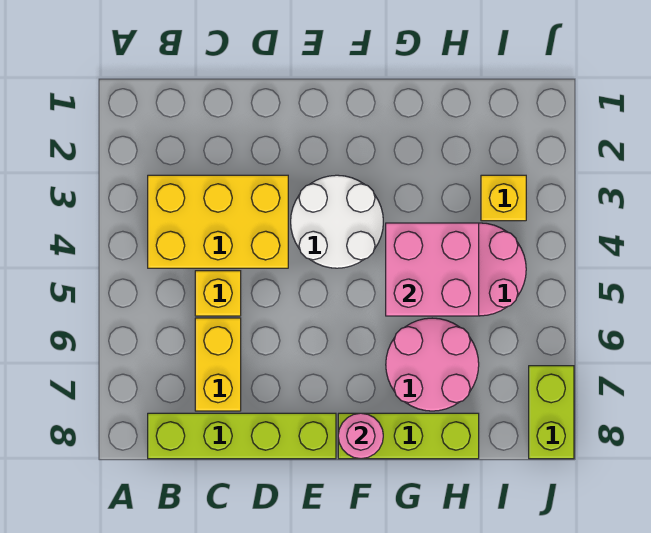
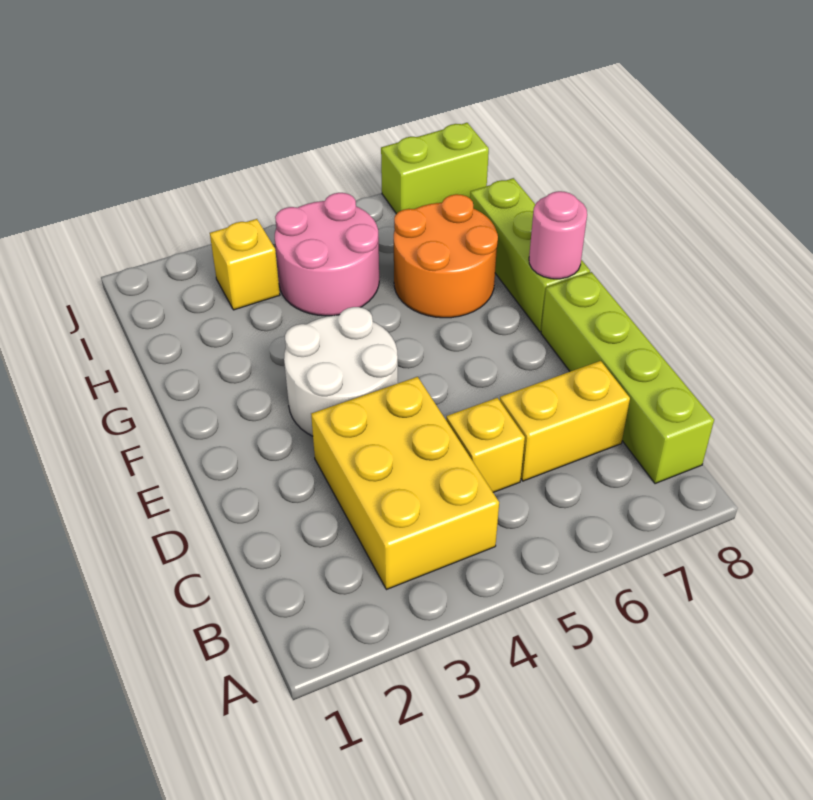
pink brick G4:H5 level 2 -> none
pink round brick G6:H7 level 1 -> orange round brick G6:H7 level 1

